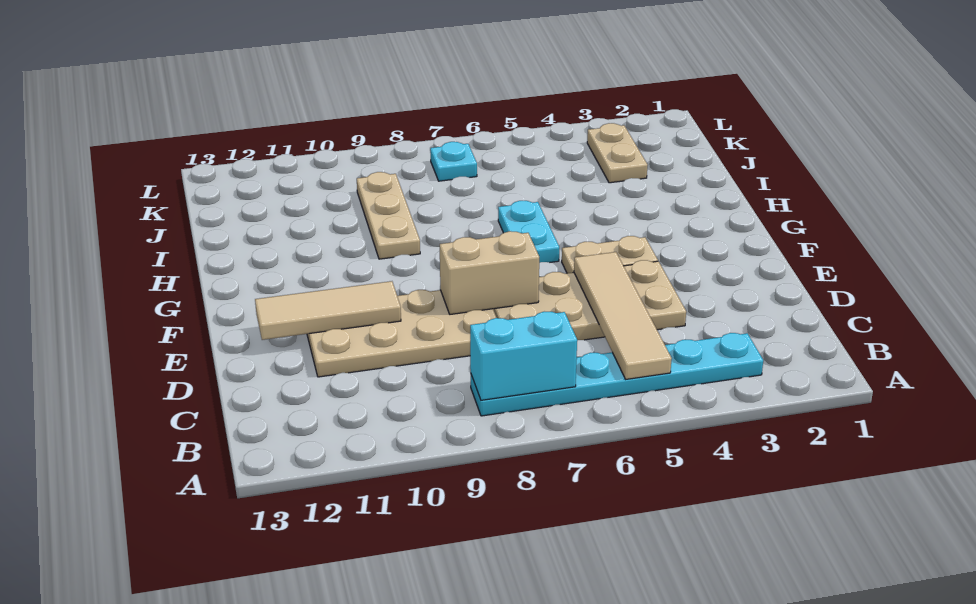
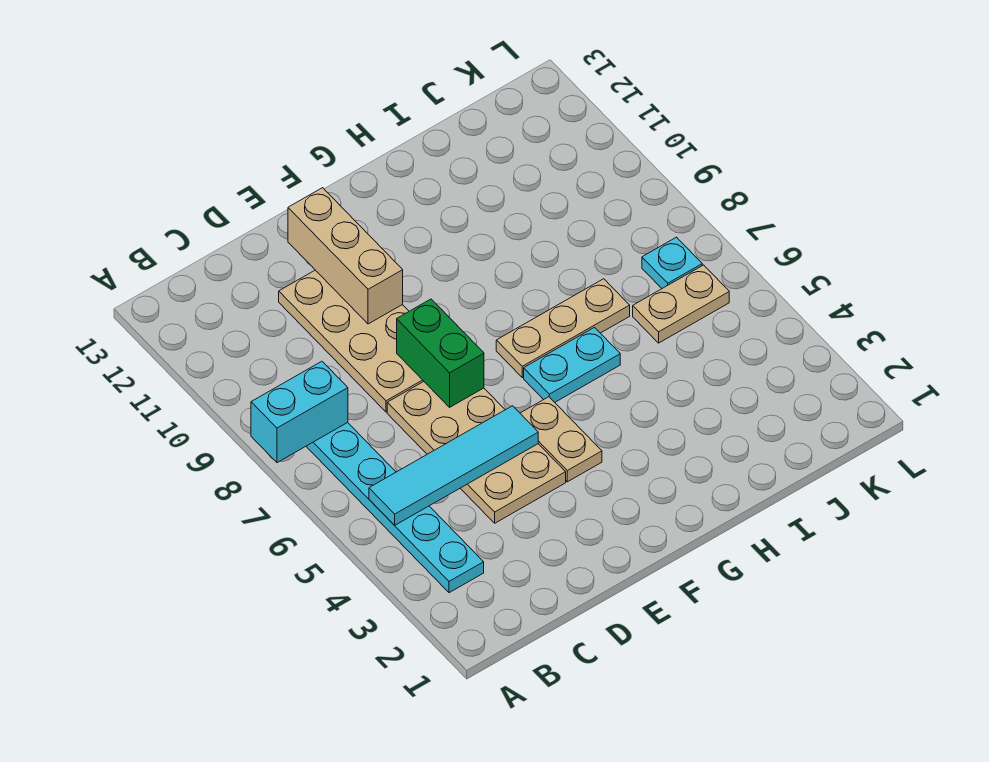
tan tile B5:E5 level 2 -> cyan tile B5:E5 level 2
cyan brick B7:B8 level 2 -> cyan brick A8:B8 level 2
tan brick E7:E8 level 2 -> green brick E7:E8 level 2
tan tile E10:E12 level 2 -> tan brick E10:E12 level 2
tan plate H9:J9 level 1 -> tan plate G7:I7 level 1
tan plate J3:K3 level 1 -> tan plate J6:K6 level 1

